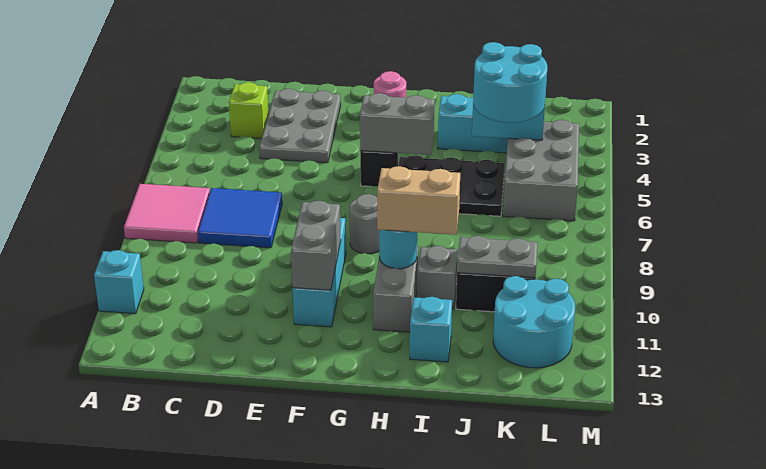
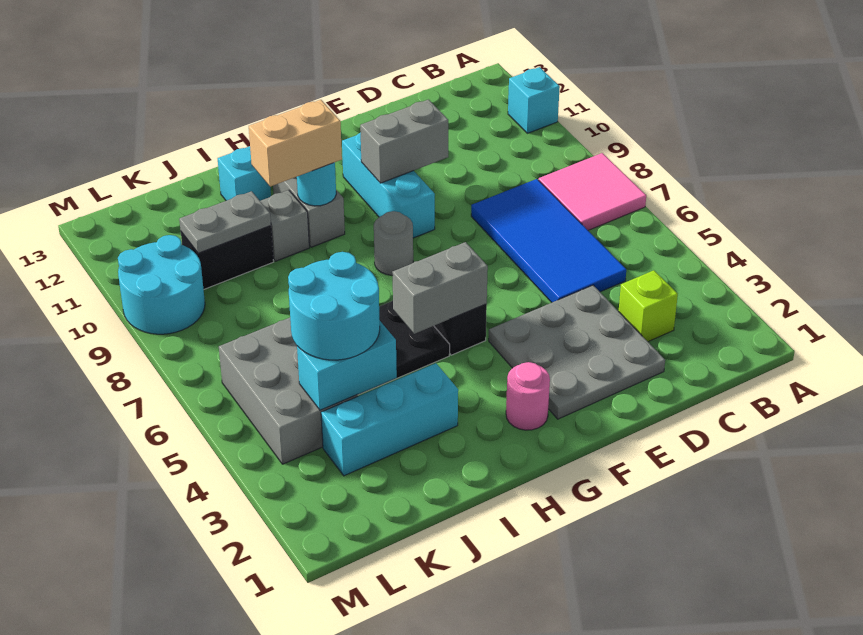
blue tile C7:D8 level 1 -> blue tile C5:D8 level 1
grey plate D2:E4 level 1 -> grey plate D2:F4 level 1
grey brick F10:F11 level 2 -> grey brick E10:F10 level 2
cyan round brick K11:L12 level 1 -> cyan round brick L9:M10 level 1

